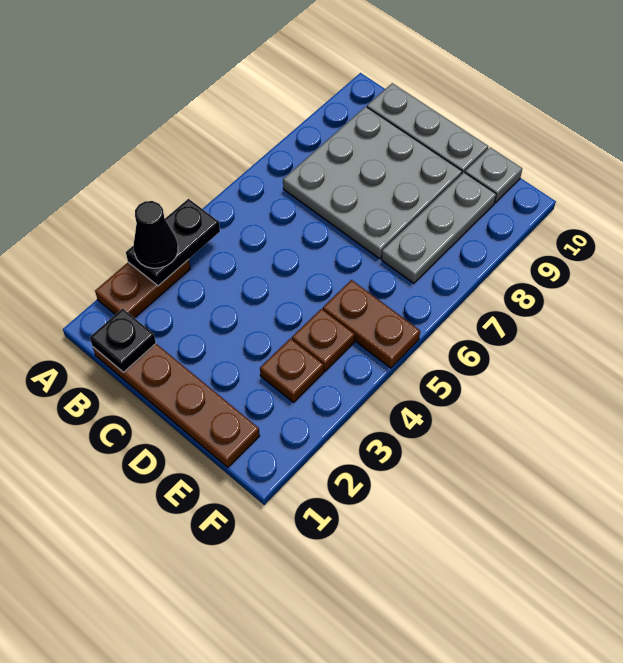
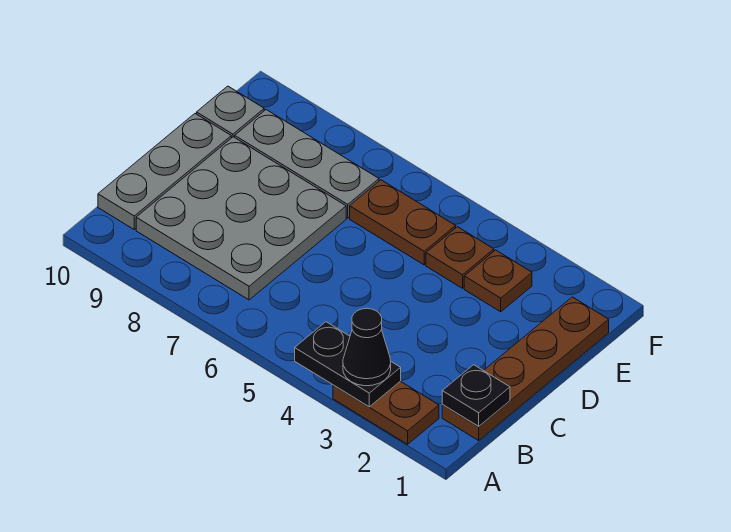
brown plate E5:F5 level 1 -> brown plate E5:E6 level 1

